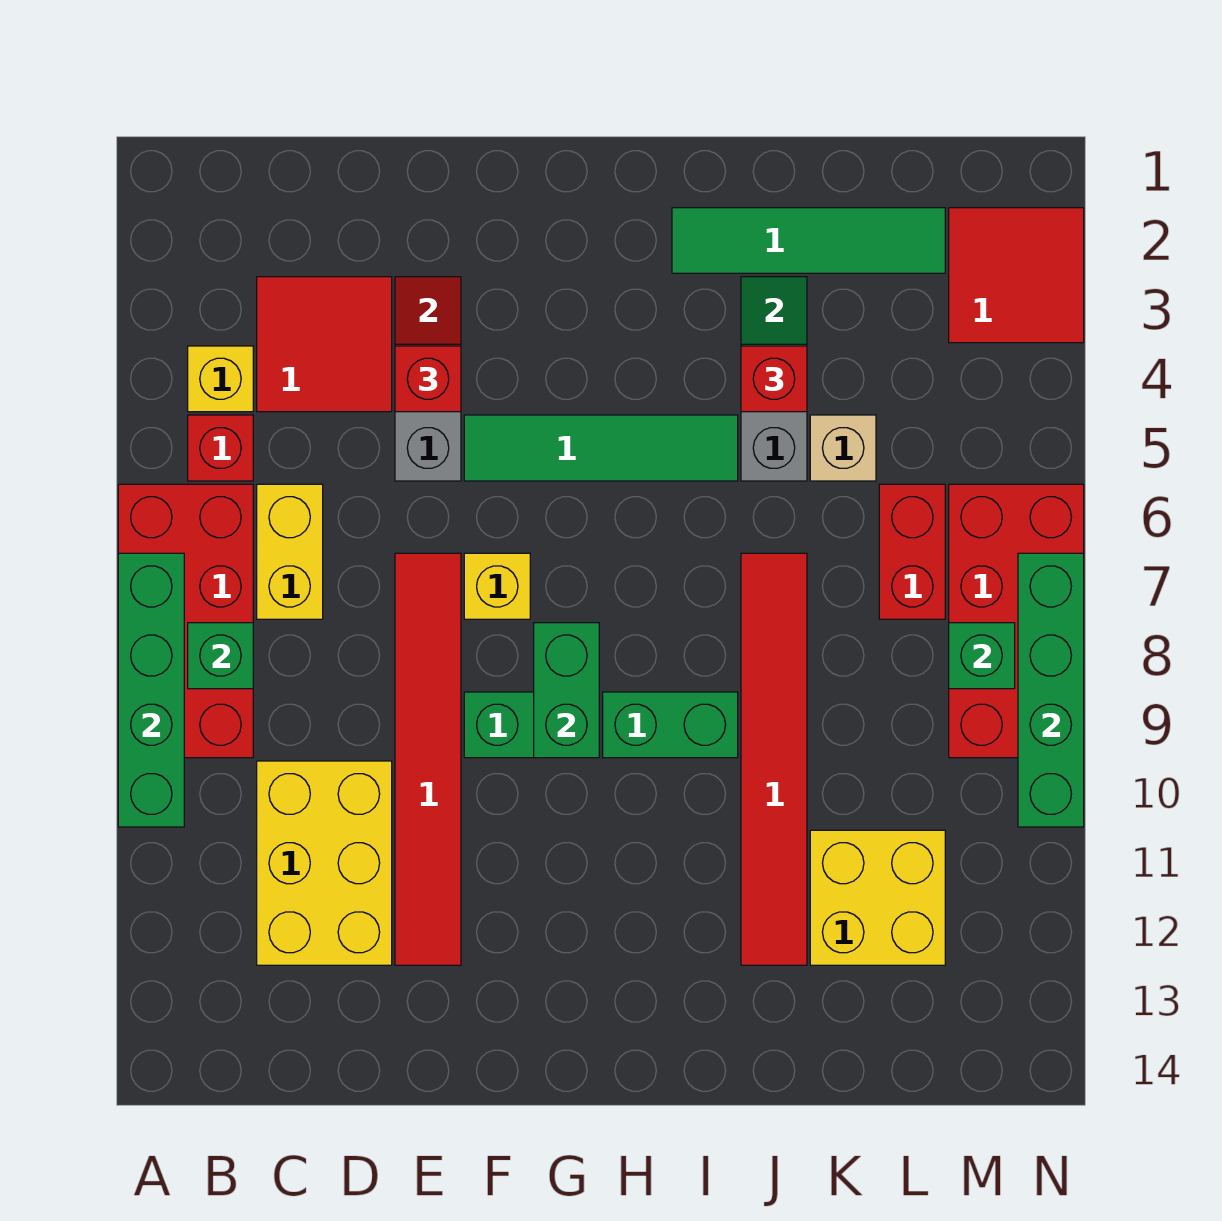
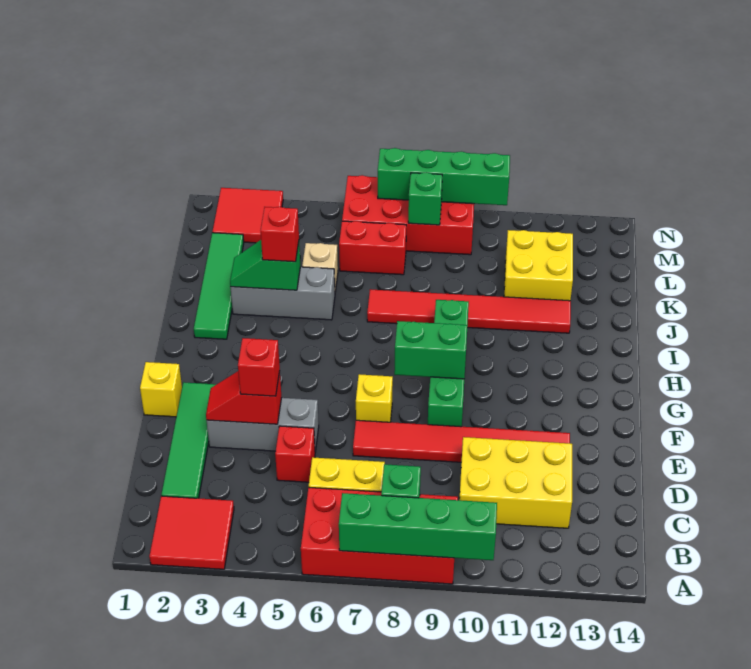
yellow brick B4 level 1 -> yellow brick F1 level 1
red brick B5 level 1 -> red brick D5 level 1
red tile C3:D4 level 1 -> red tile A2:B3 level 1
green tile F5:I5 level 1 -> green tile C2:F2 level 1

